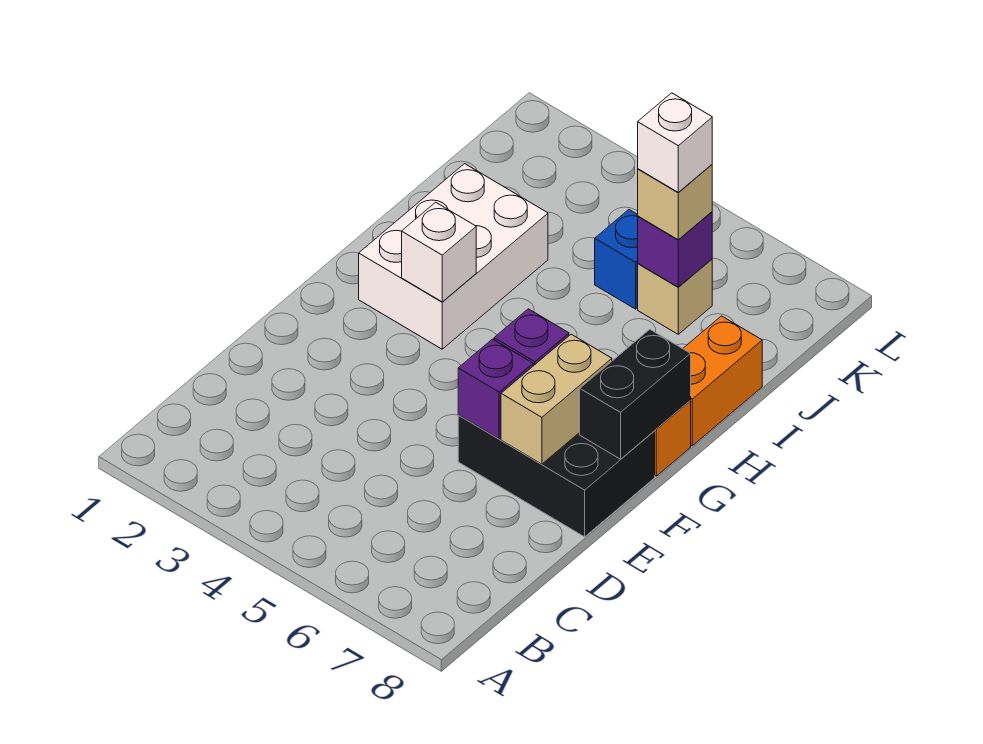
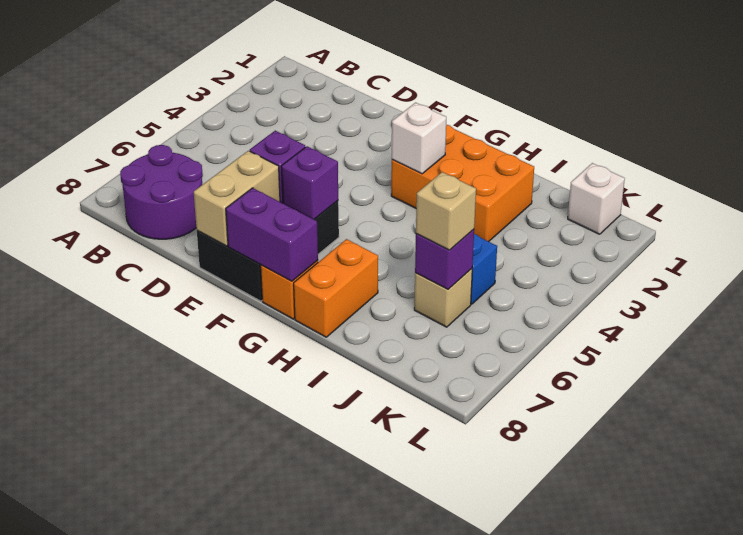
none -> purple round brick B7:C8 level 1
tan brick E7:F7 level 2 -> tan brick E7:E8 level 2
black brick F8:G8 level 2 -> purple brick F8:G8 level 2
white brick G2:I3 level 1 -> orange brick G2:I3 level 1
orange brick H8:I8 level 1 -> orange brick H7:H8 level 1
white brick J6 level 4 -> white brick K1 level 1

